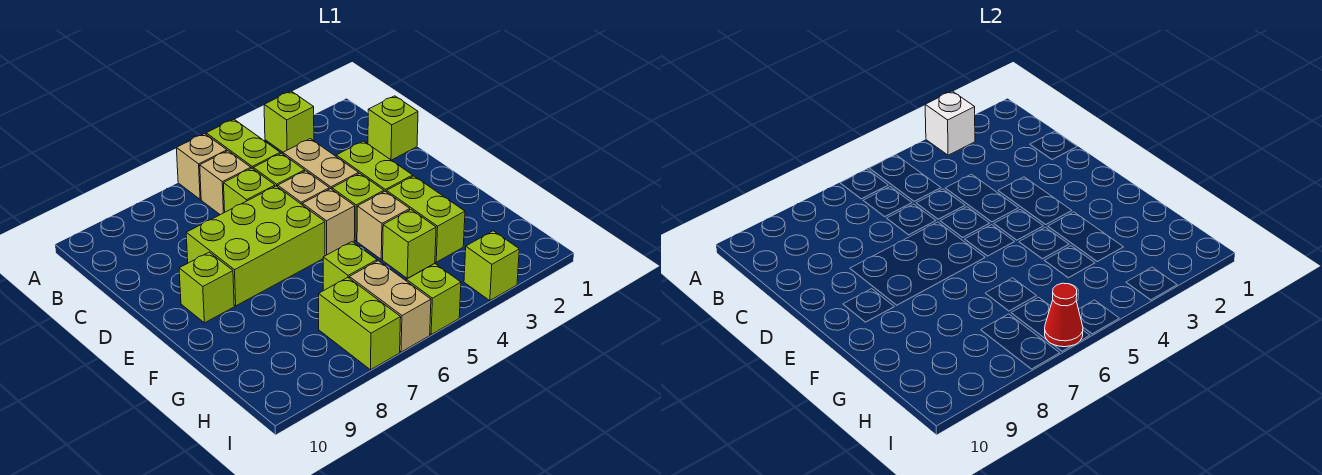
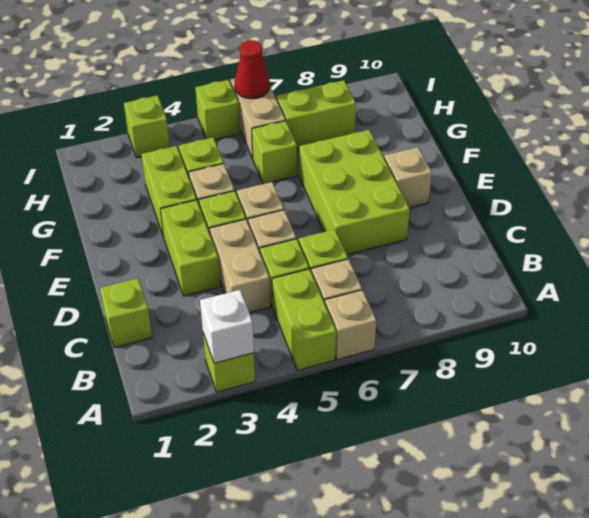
lime brick D6:E8 level 1 -> lime brick D7:F8 level 1
lime brick E9 level 1 -> tan brick E9 level 1
lime brick H7:I7 level 1 -> lime brick H7:H8 level 1

